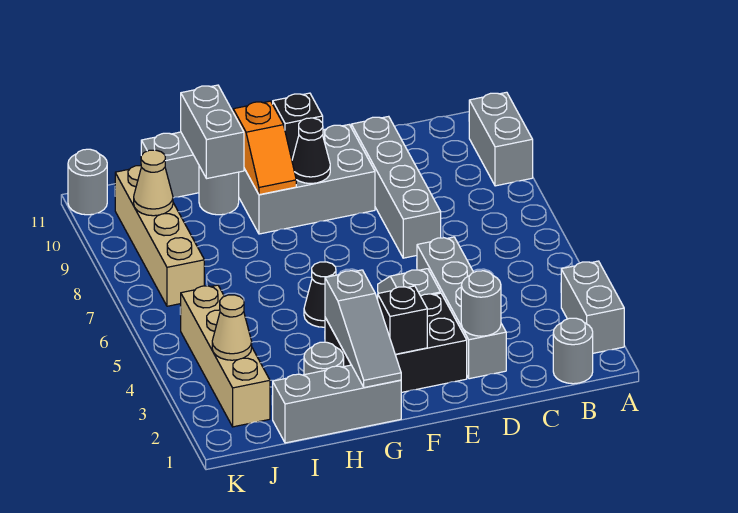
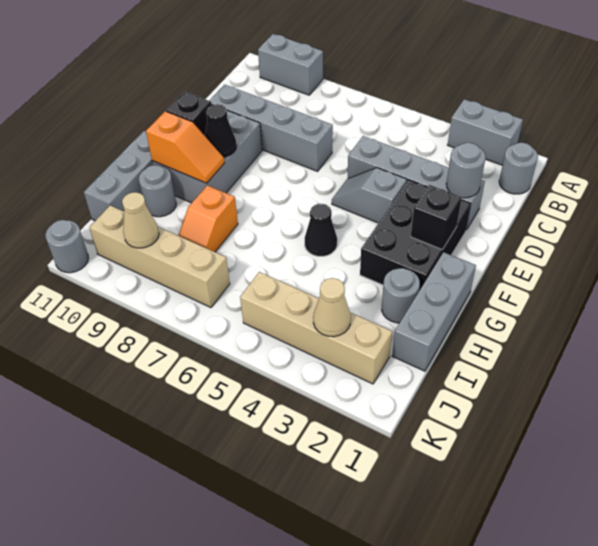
grey slope G1:G3 level 2 top 3 -> none
none -> orange slope H8:I8 level 1 top H
grey brick H10:H11 level 2 -> none

